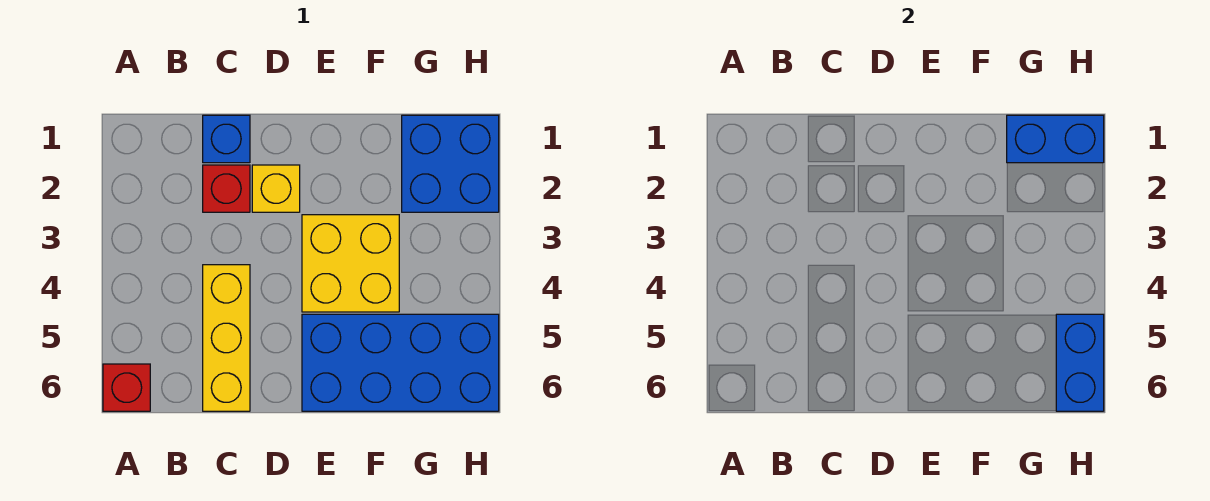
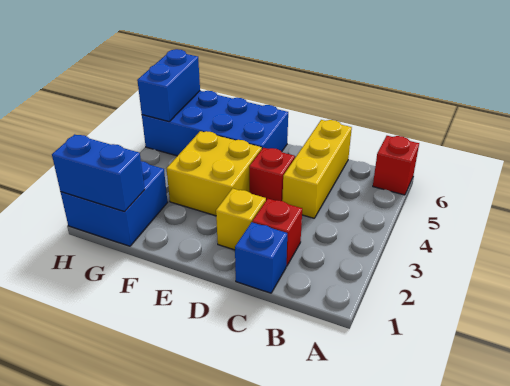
none -> red brick D4 level 1

